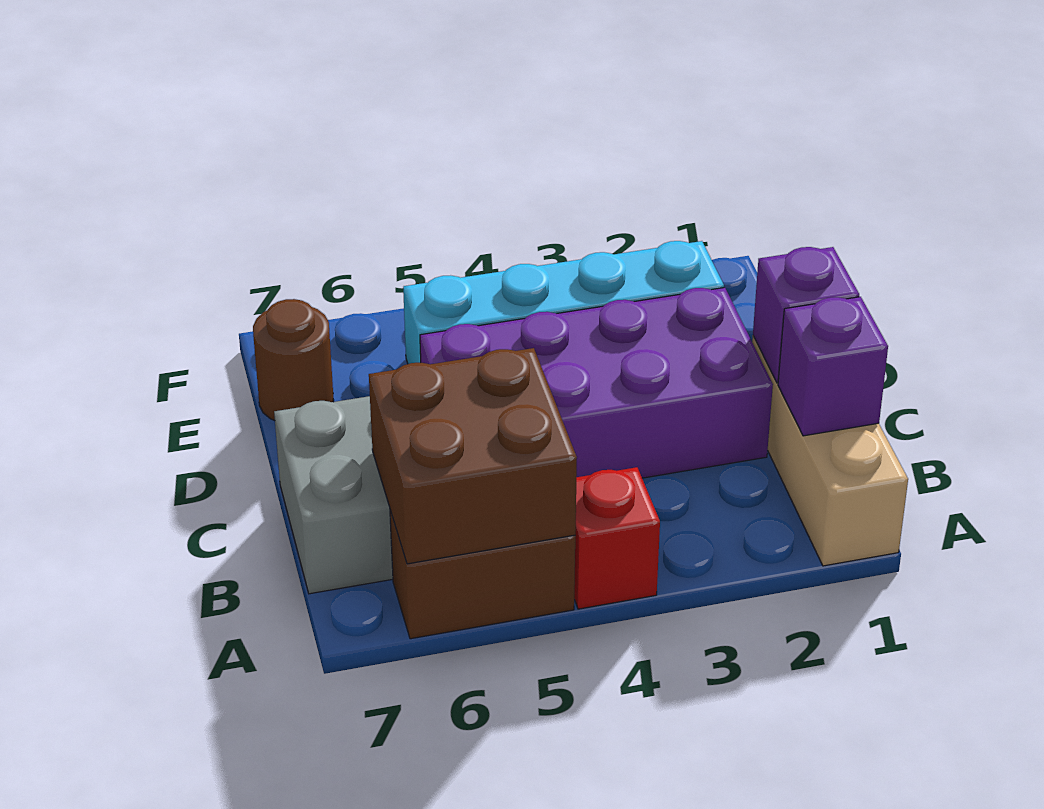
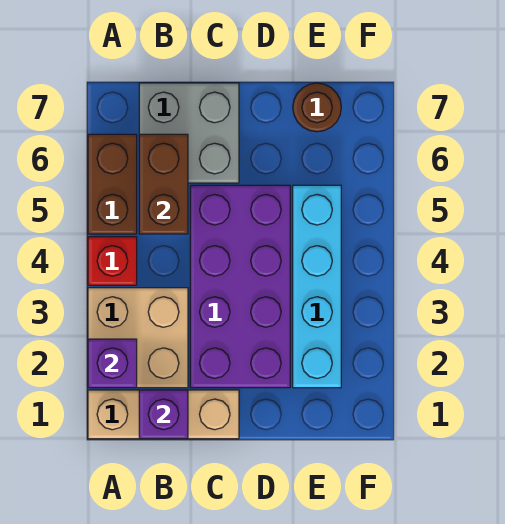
none -> tan brick A2:B3 level 1
brown brick A5:B6 level 2 -> brown brick B5:B6 level 2
purple brick C1 level 2 -> purple brick A2 level 2

